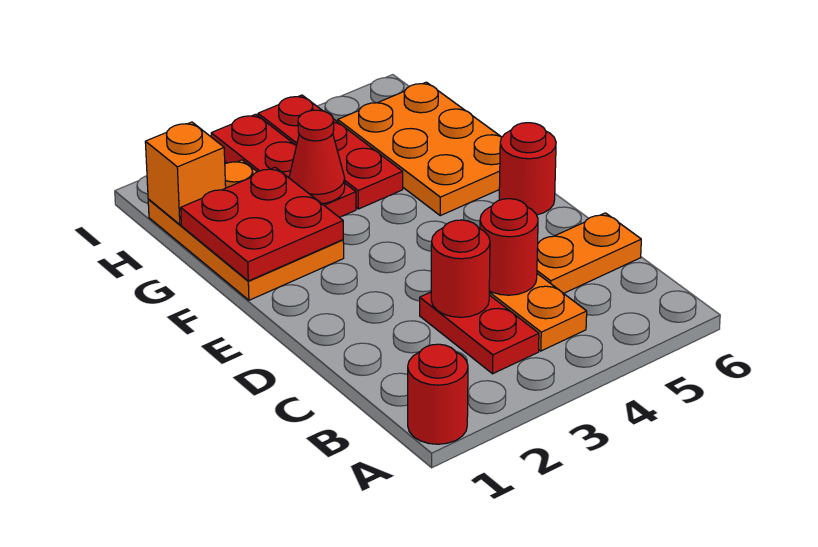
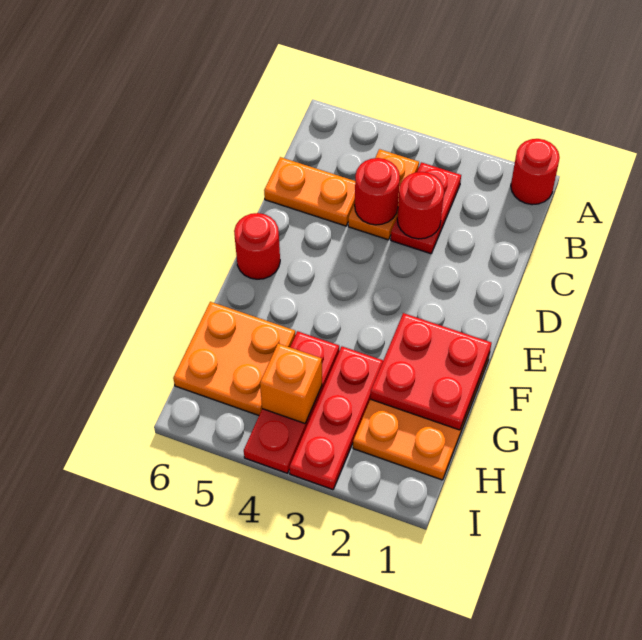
orange plate F5:H6 level 1 -> orange plate G5:H6 level 1
red cone G3 level 2 -> none
orange brick H1 level 2 -> orange brick H4 level 2

